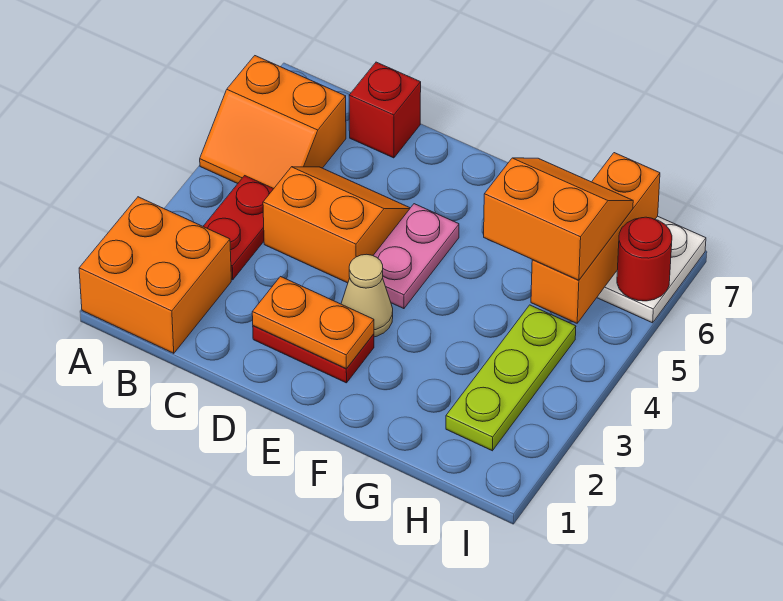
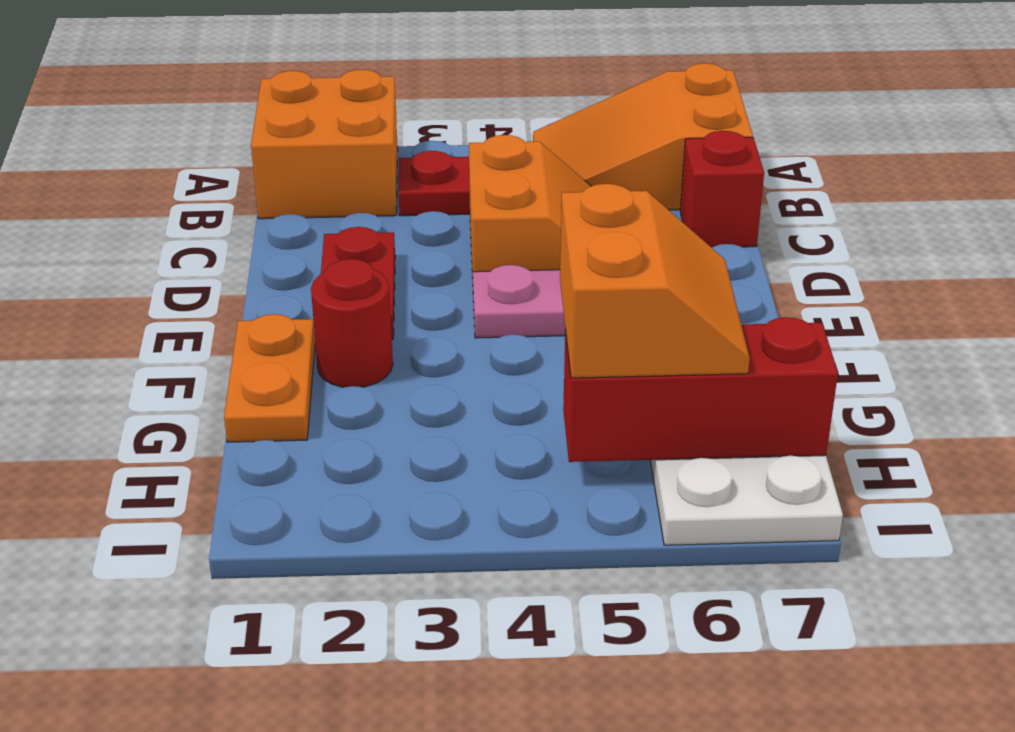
orange slope A5:B6 level 1 top 6 -> orange slope A5:B7 level 1 top 7
orange plate D2:E2 level 2 -> orange plate F1:G1 level 1
tan cone E3 level 1 -> none
lime plate H2:H4 level 1 -> none
orange brick H5:H7 level 2 -> red brick H5:H7 level 2
red round brick I6 level 2 -> red round brick F2 level 1

